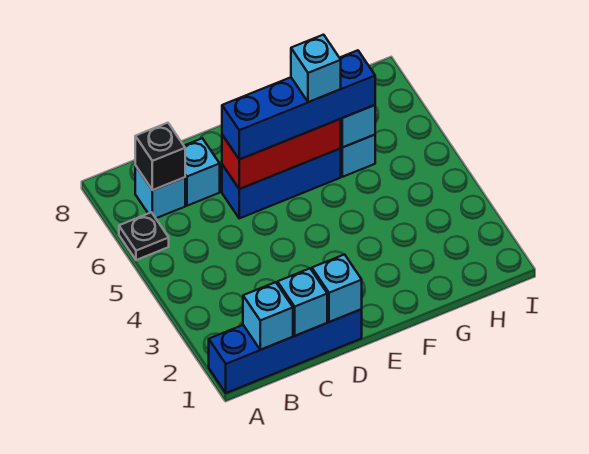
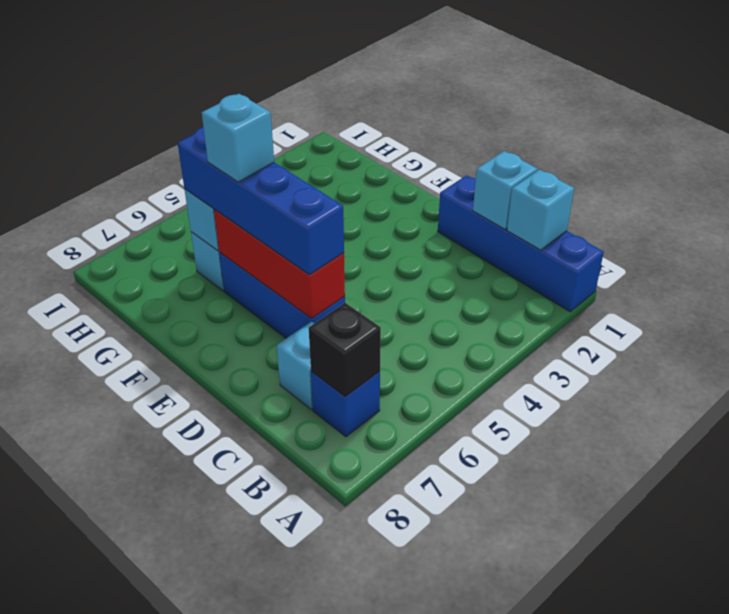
black plate A6 level 1 -> none
cyan brick B7 level 1 -> blue brick B7 level 1
cyan brick D1 level 2 -> none

